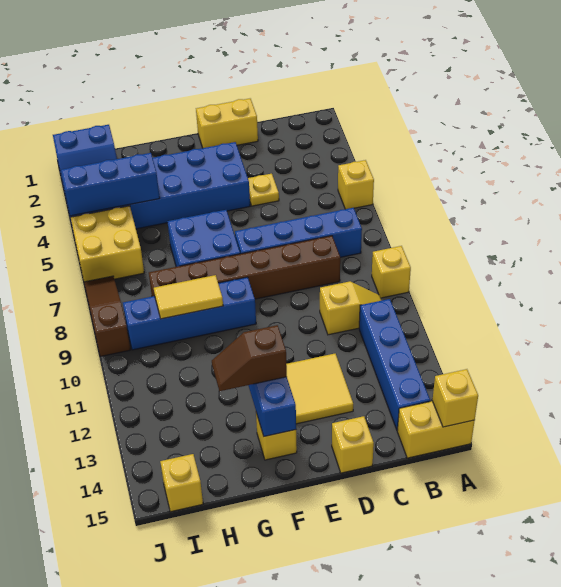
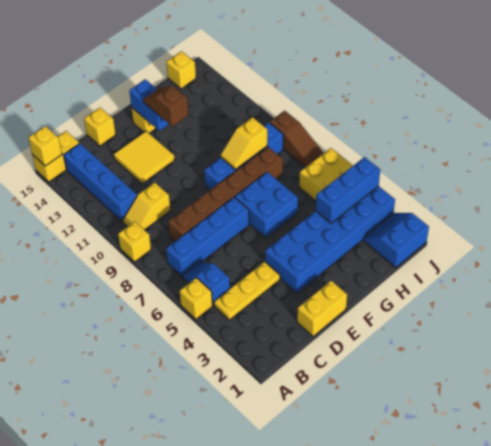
none -> blue slope B5:B6 level 1 top 5
yellow plate D4 level 1 -> yellow plate B4:D4 level 1
brown slope F13:G13 level 3 top F -> brown slope F12:F13 level 3 top 12
yellow tile G9:H9 level 2 -> yellow slope G9:H9 level 2 top H

